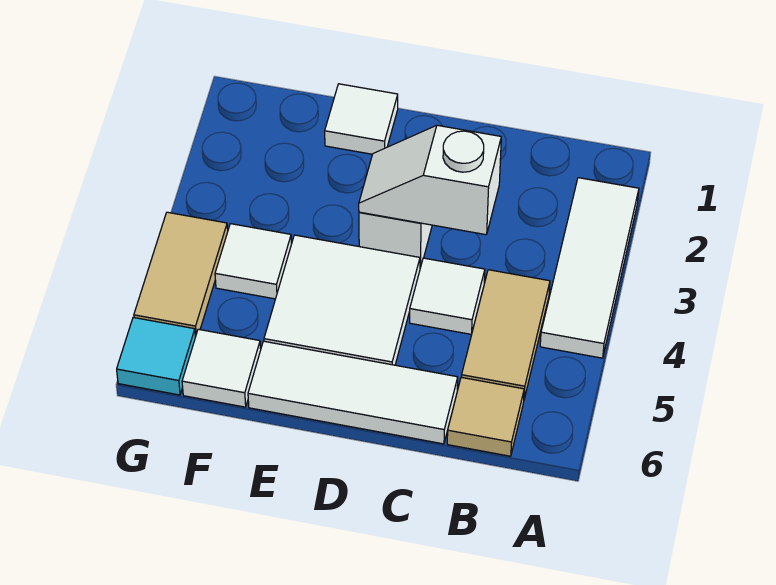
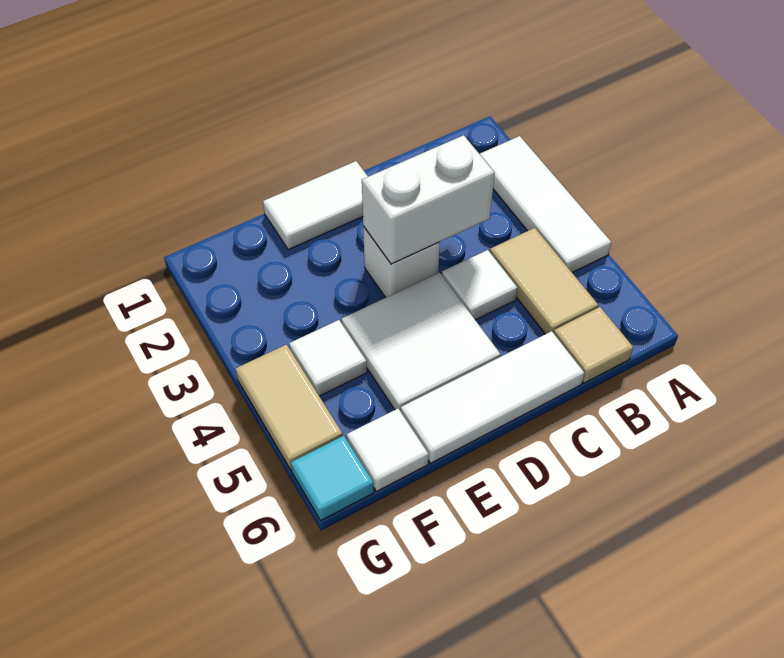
white slope C3:D3 level 2 top C -> white brick C3:D3 level 2
white tile E1 level 1 -> white tile D1:E1 level 1

